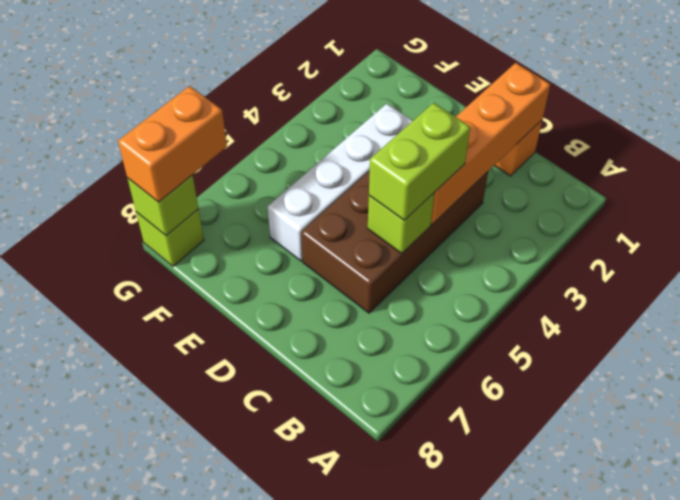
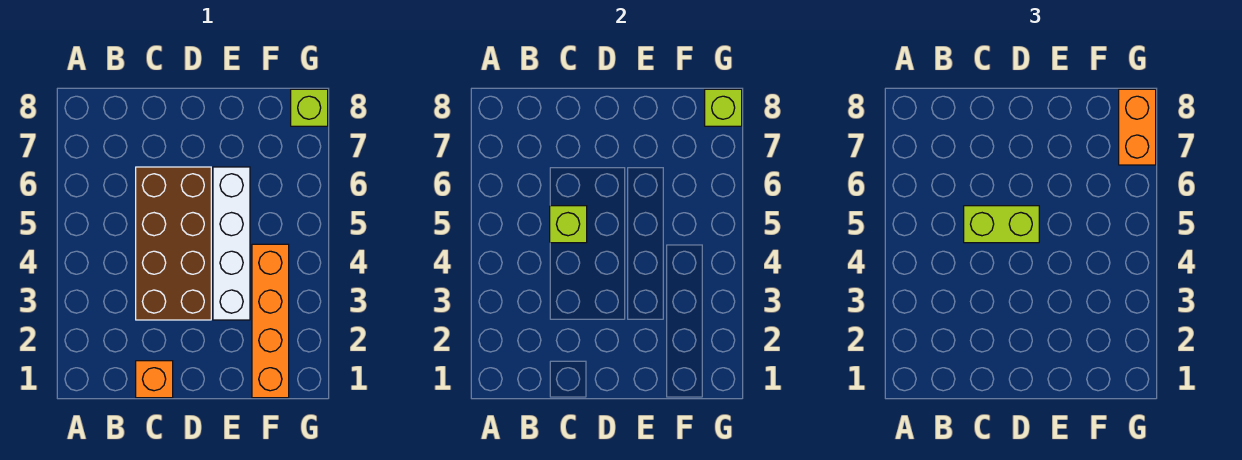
orange brick C1:C4 level 2 -> orange brick F1:F4 level 1
lime brick C4:C5 level 3 -> lime brick C5:D5 level 3

